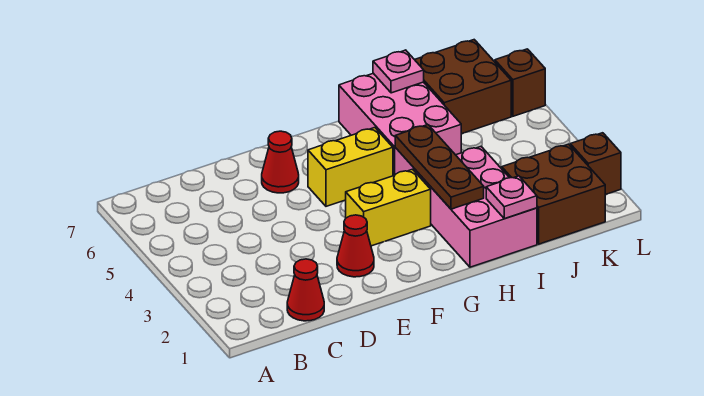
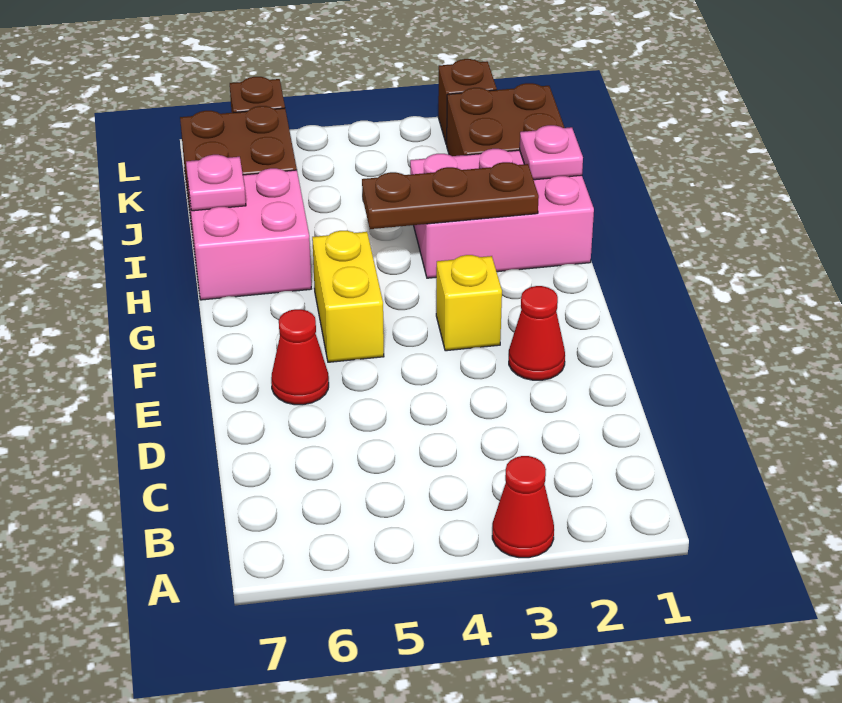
red cone C1 level 1 -> red cone A3 level 1
yellow brick F3:G3 level 1 -> yellow brick F3 level 1
pink brick H5:I7 level 1 -> pink brick H6:I7 level 1

